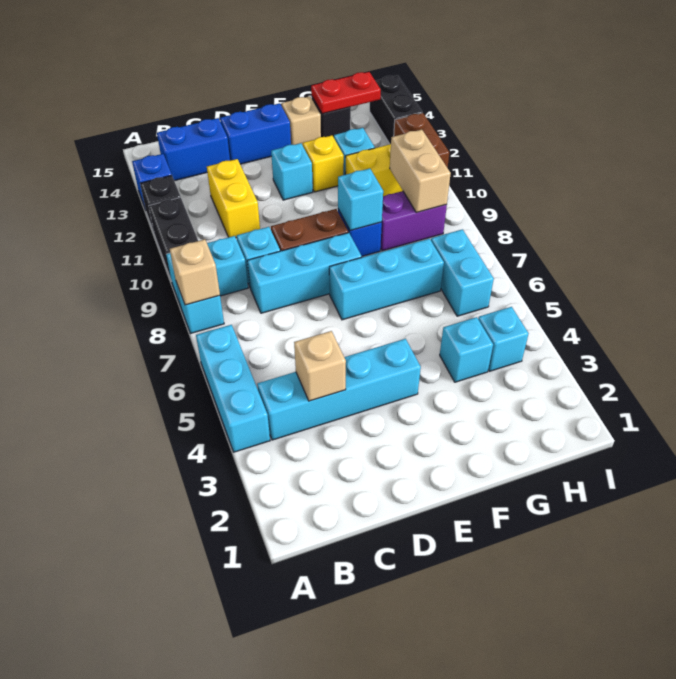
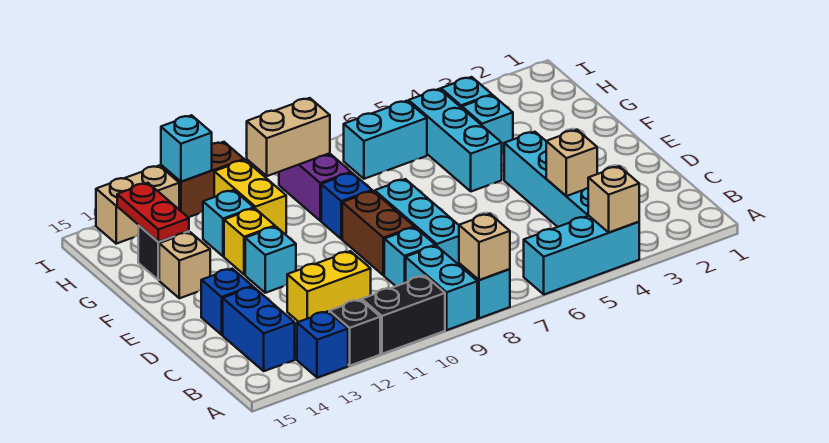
none -> tan brick A4 level 2
blue brick D14:E14 level 1 -> blue brick D14 level 1
cyan brick E7:G7 level 1 -> cyan brick F5:H5 level 1
cyan brick F9 level 2 -> cyan brick I12 level 2
black brick I13:I14 level 1 -> tan brick I13:I14 level 1

